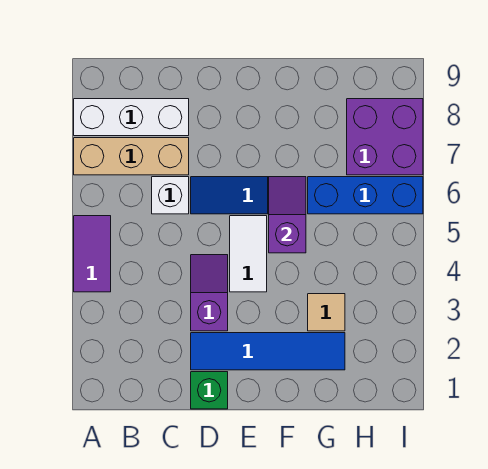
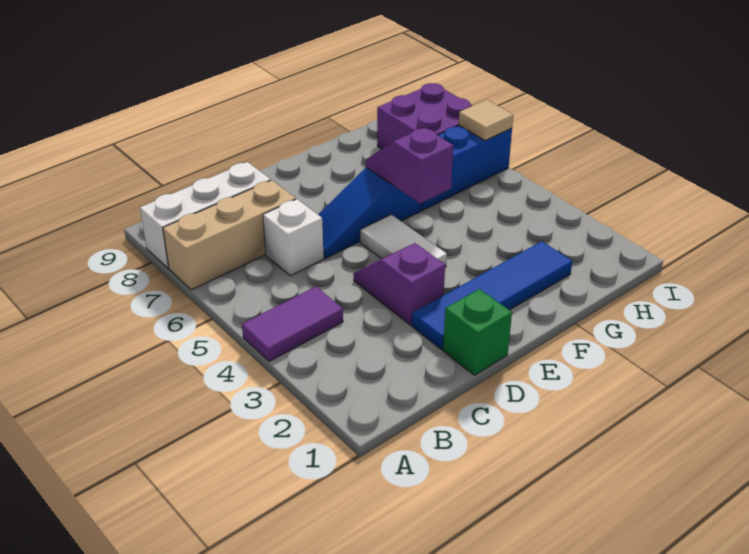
purple tile A4:A5 level 1 -> purple tile A4:B4 level 1
tan tile G3 level 1 -> tan tile I6 level 2

